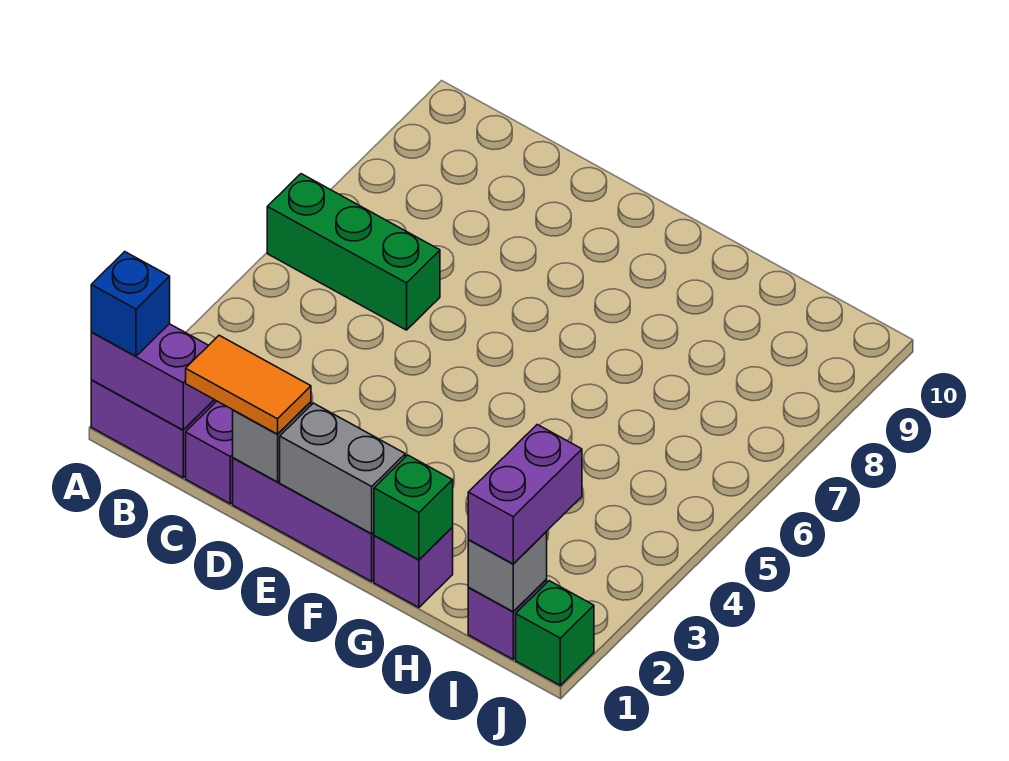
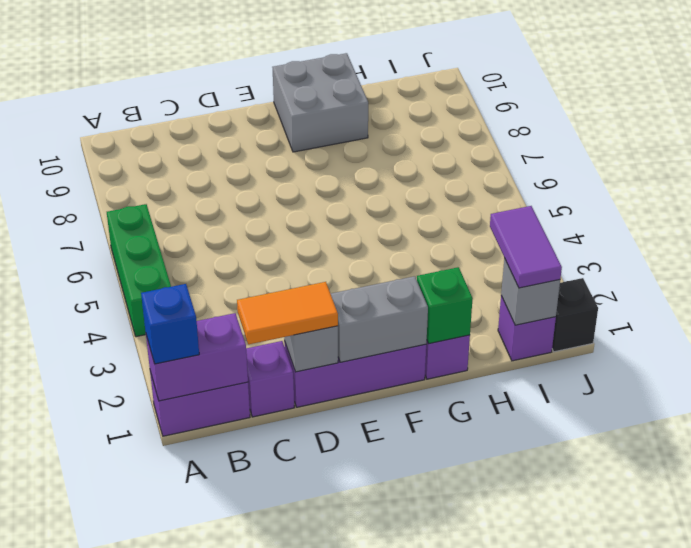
green brick A6:C6 level 1 -> green brick A4:A6 level 1
none -> grey brick F9:G10 level 1
purple brick I1:I2 level 3 -> purple tile I1:I2 level 3
green brick J1 level 1 -> black brick J1 level 1

